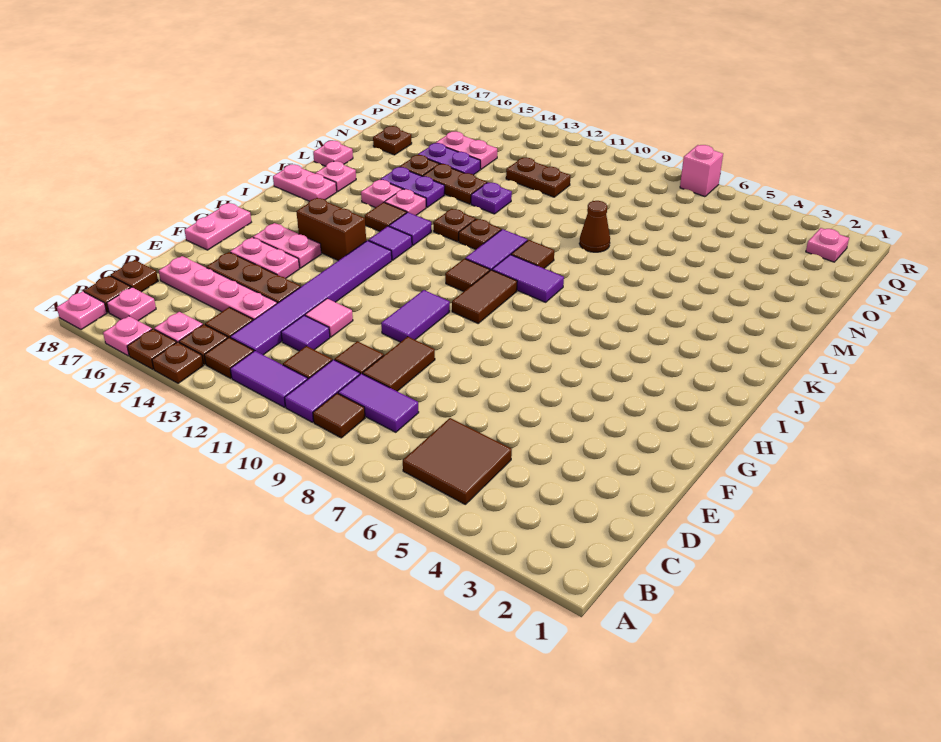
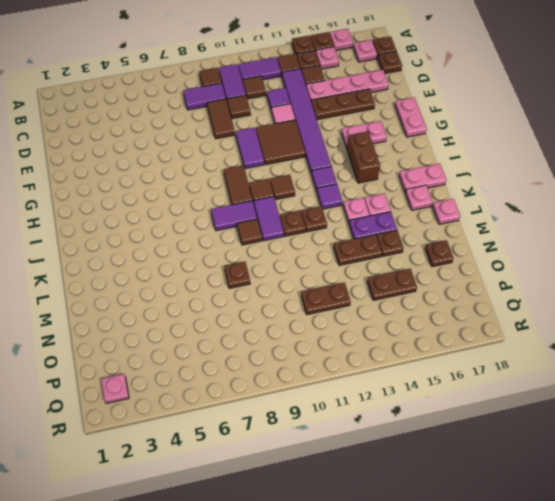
pink plate A18 level 1 -> none
brown tile B5:C6 level 1 -> brown tile F11:G12 level 1
pink plate F15:F16 level 1 -> none
brown brick H14:H15 level 1 -> brown brick H15:I15 level 1
brown tile J14 level 1 -> brown tile I11 level 1
brown cone M8 level 1 -> brown plate M8 level 1
purple plate M12 level 1 -> none
purple plate N14:N15 level 1 -> none
pink plate O14:O15 level 1 -> brown plate O14:O15 level 1
pink brick R7 level 1 -> none

